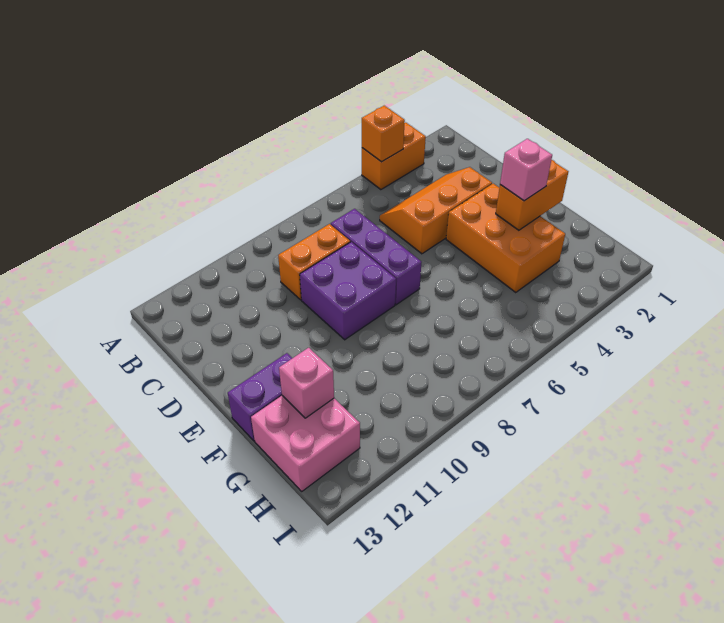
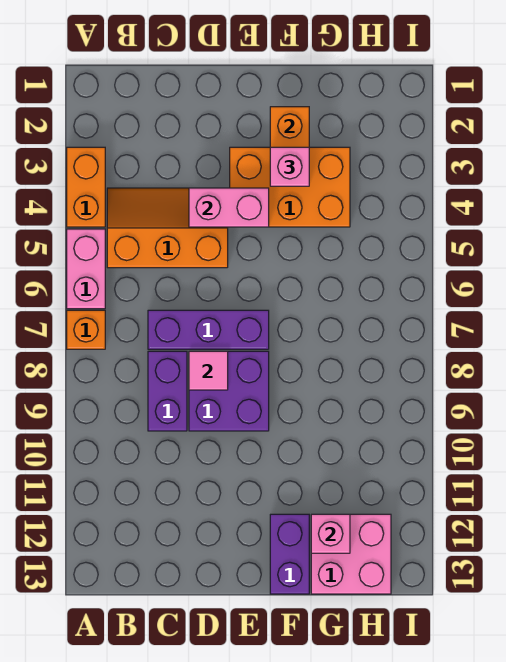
orange brick A4 level 2 -> orange brick A7 level 1
none -> pink brick A5:A6 level 1
orange slope C3:D5 level 1 top D -> orange slope B4:D5 level 1 top 5
orange brick C8:C9 level 1 -> purple brick C8:C9 level 1
none -> pink brick D4:E4 level 2
none -> pink tile D8 level 2

